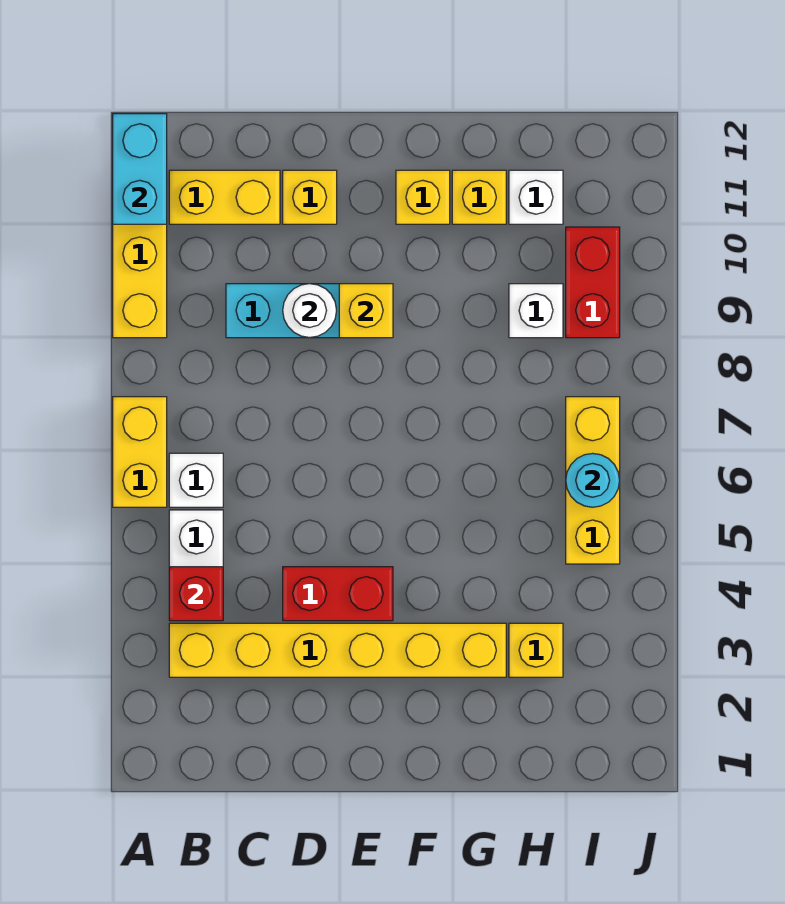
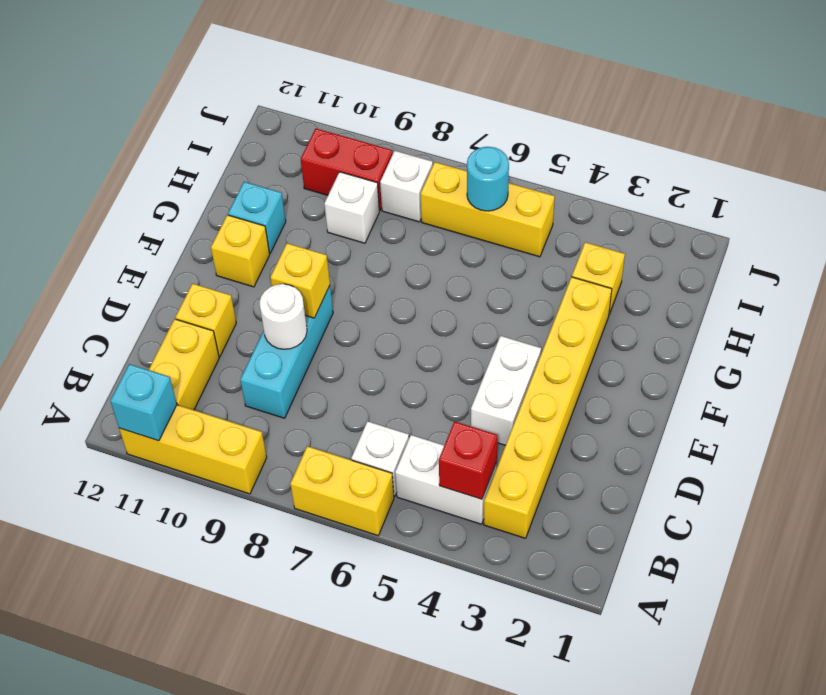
cyan brick A11:A12 level 2 -> cyan brick A11 level 2
red brick D4:E4 level 1 -> white brick D4:E4 level 1
yellow brick G11 level 1 -> cyan brick G11 level 1
white brick H11 level 1 -> white brick I8 level 1

